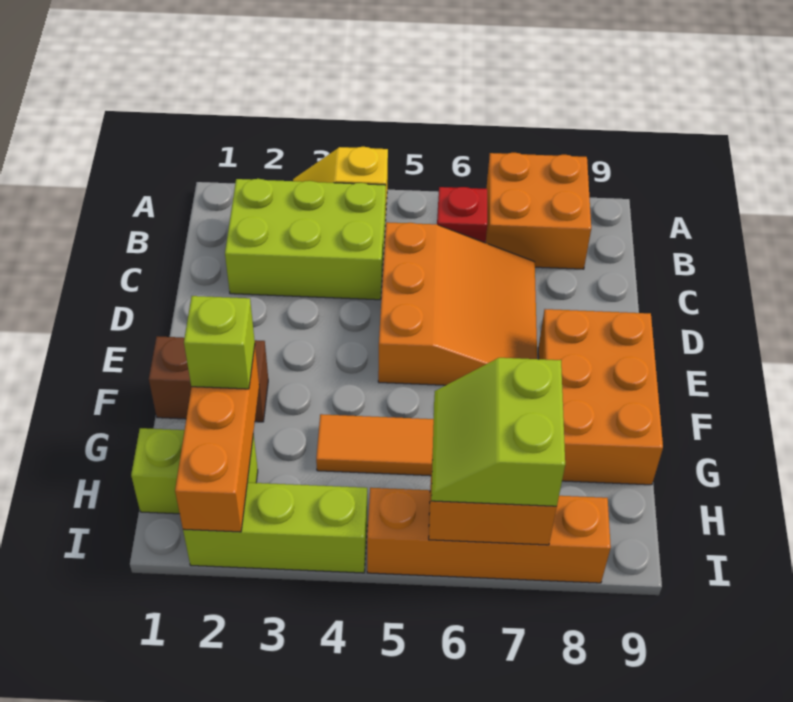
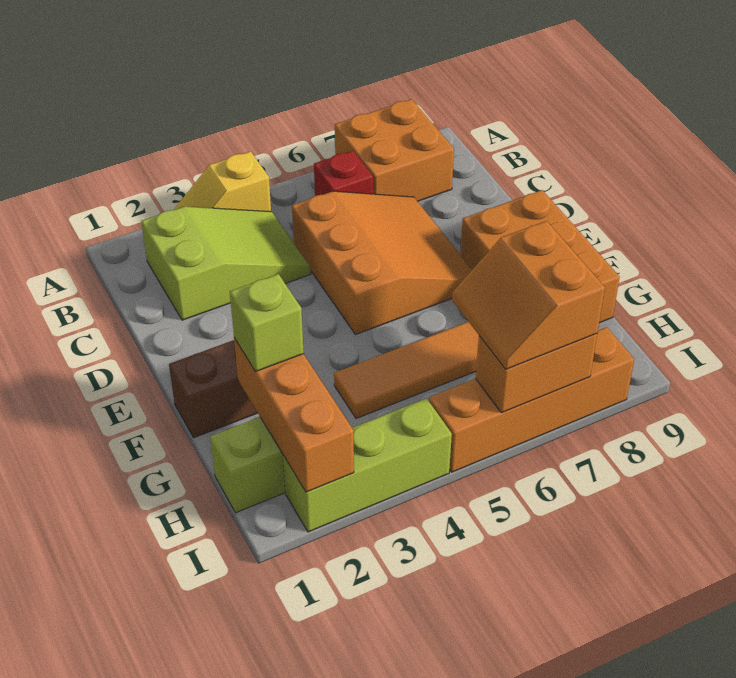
lime brick B2:C4 level 1 -> lime slope B2:C4 level 1 top 2
lime slope H6:I7 level 3 top 7 -> orange slope H6:I7 level 3 top 7

